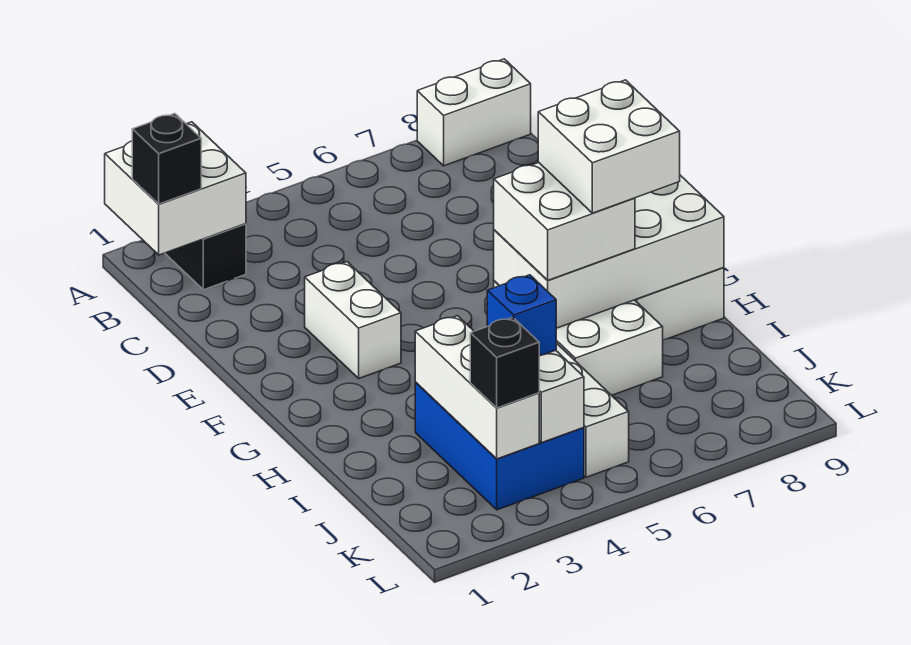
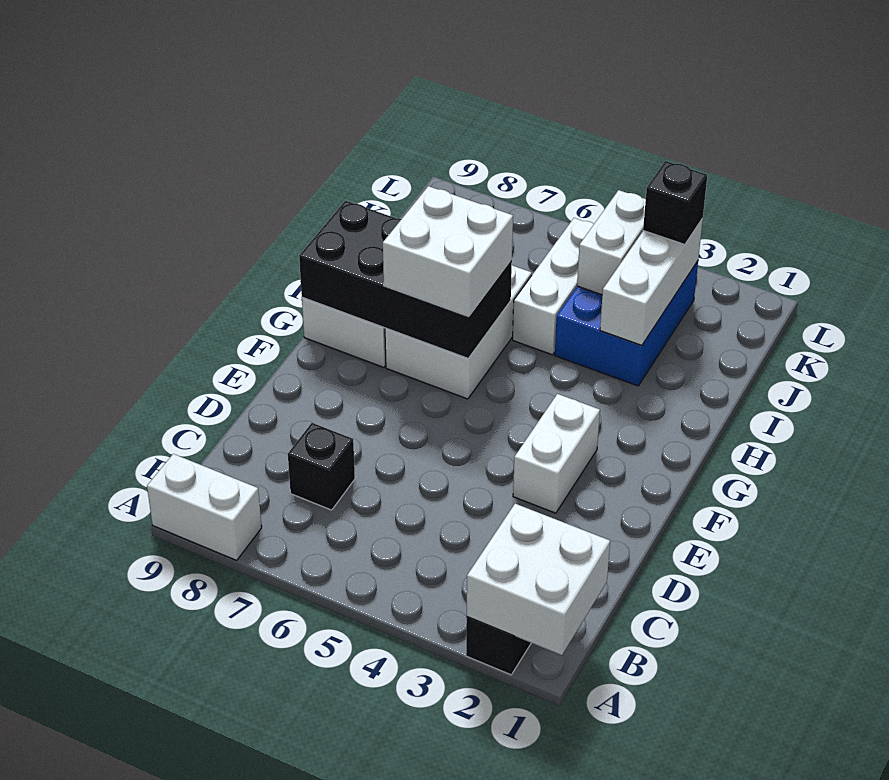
black brick B1 level 3 -> black brick C7 level 1
white brick G6:H9 level 2 -> black brick G6:H9 level 2
white brick G7:H8 level 4 -> none
blue brick J4 level 3 -> none

